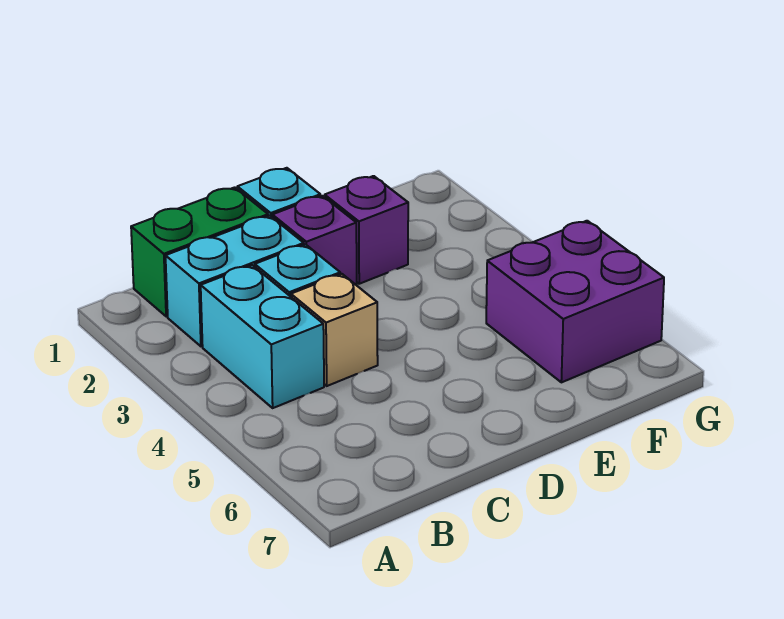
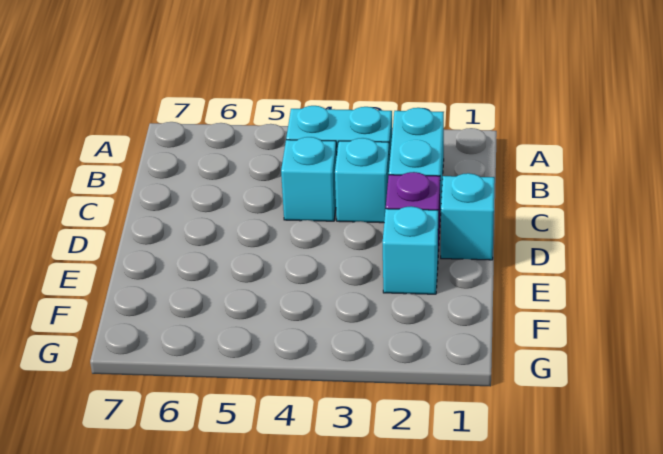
green brick B1:C1 level 1 -> none
tan brick C4 level 1 -> cyan brick C4 level 1
purple brick E2 level 1 -> cyan brick E2 level 1
purple brick F5:G6 level 1 -> none

